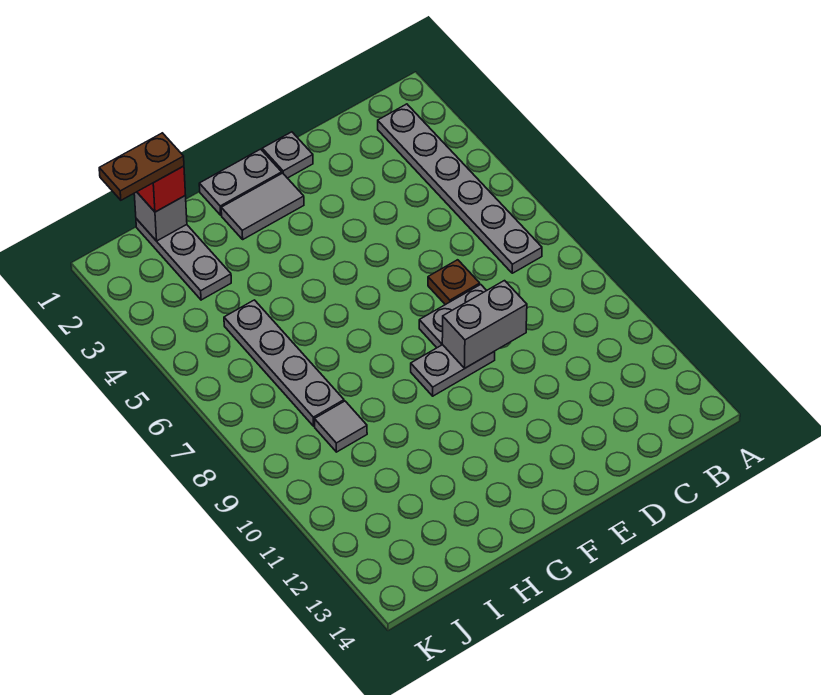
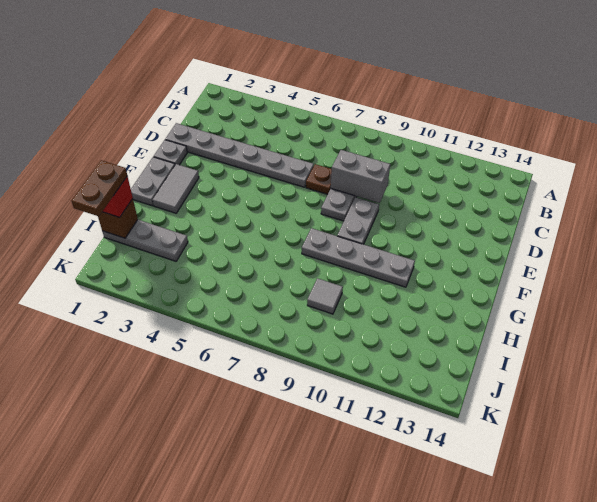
grey plate B2:B7 level 1 -> grey plate D1:D6 level 1
grey brick D9:E9 level 2 -> grey brick D8:D9 level 2
grey brick I1 level 2 -> brown brick I1 level 2
grey plate I5:I8 level 1 -> grey plate G8:G11 level 1

